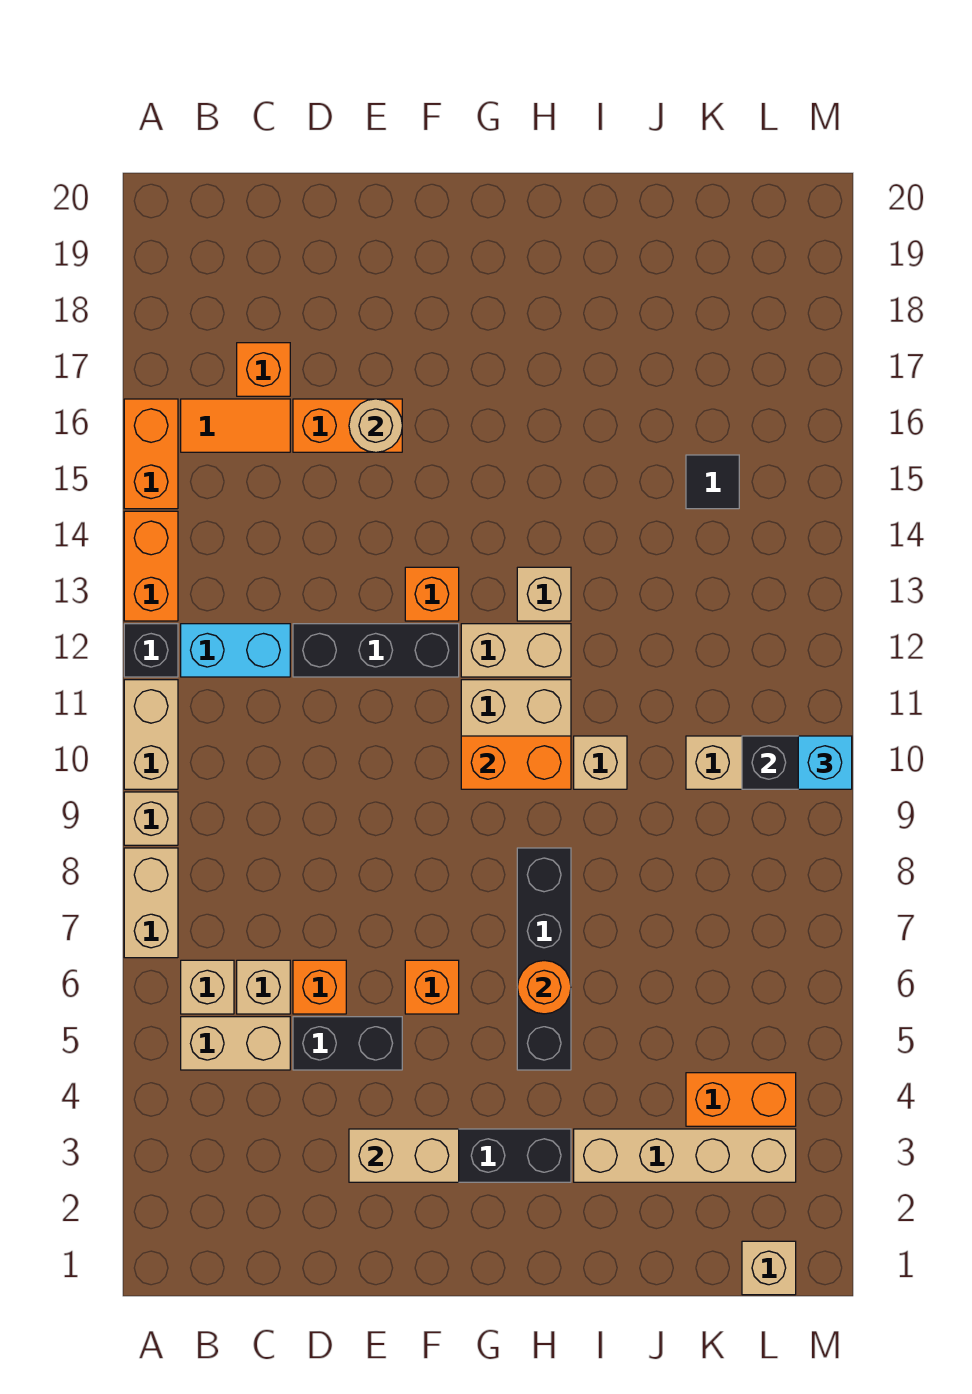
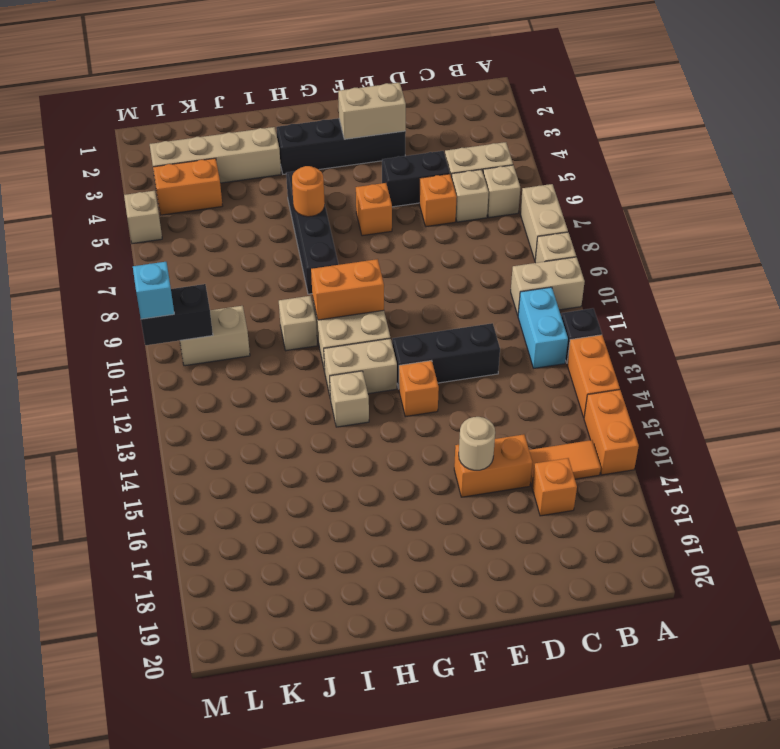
tan brick A10:A11 level 1 -> tan brick A10:B10 level 1
cyan brick B12:C12 level 1 -> cyan brick B11:B12 level 1
black tile K15 level 1 -> none
tan brick L1 level 1 -> tan brick M5 level 1

